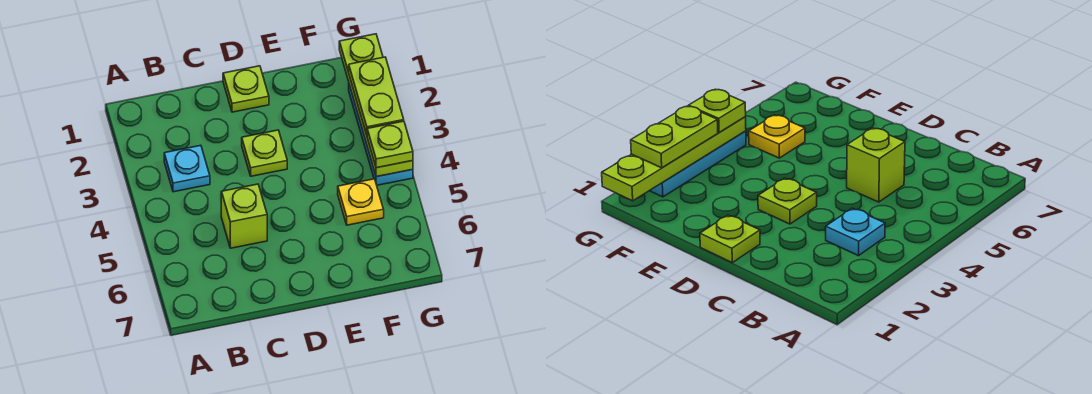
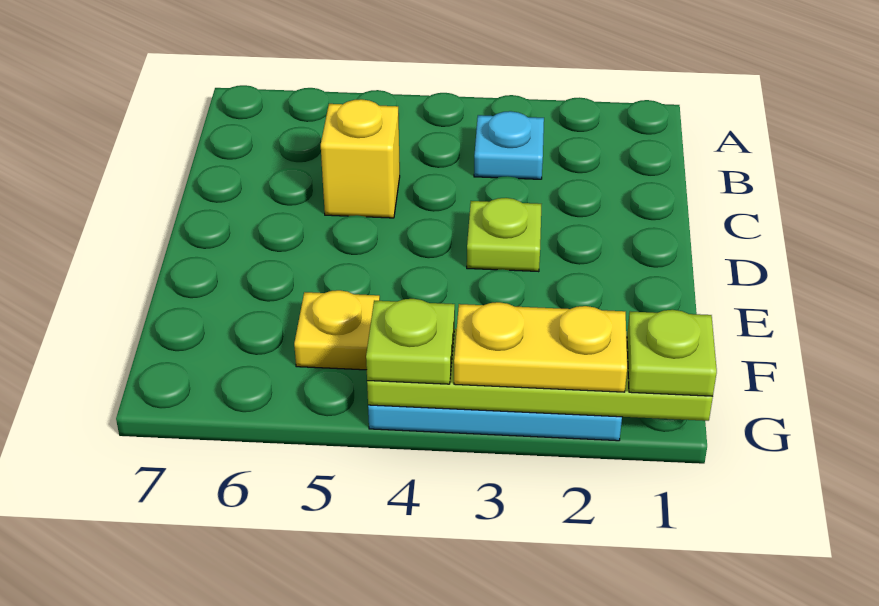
lime brick C5 level 1 -> yellow brick C5 level 1
lime plate D1 level 1 -> lime plate G1 level 3
lime plate G2:G3 level 3 -> yellow plate G2:G3 level 3

